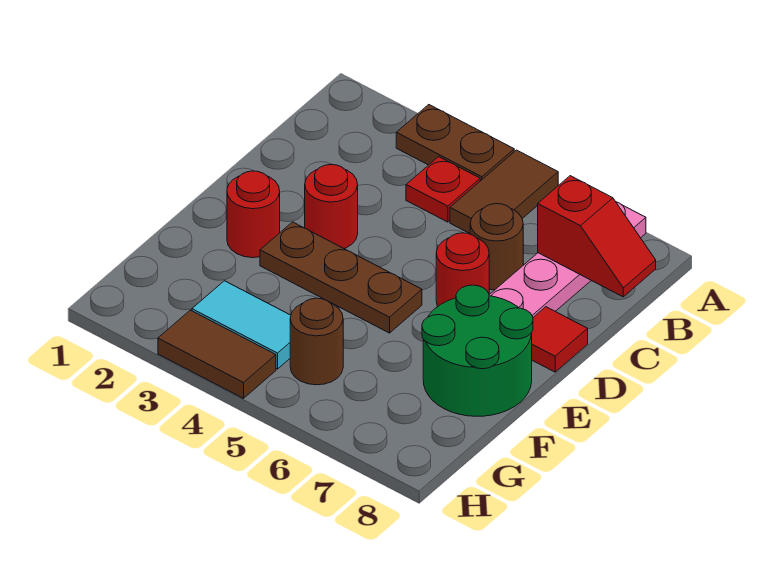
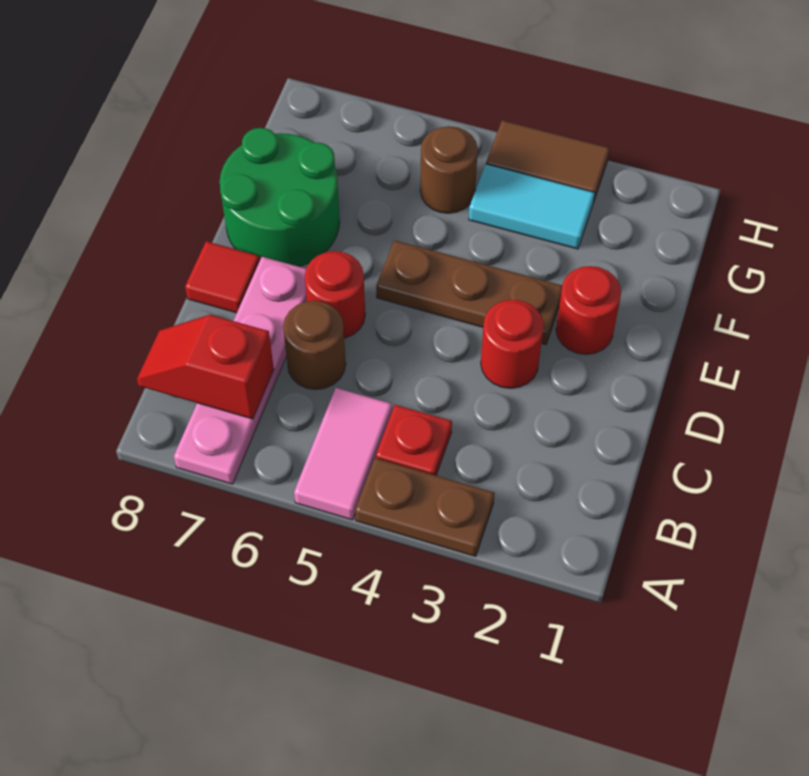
brown tile A5:B5 level 1 -> pink tile A5:B5 level 1

